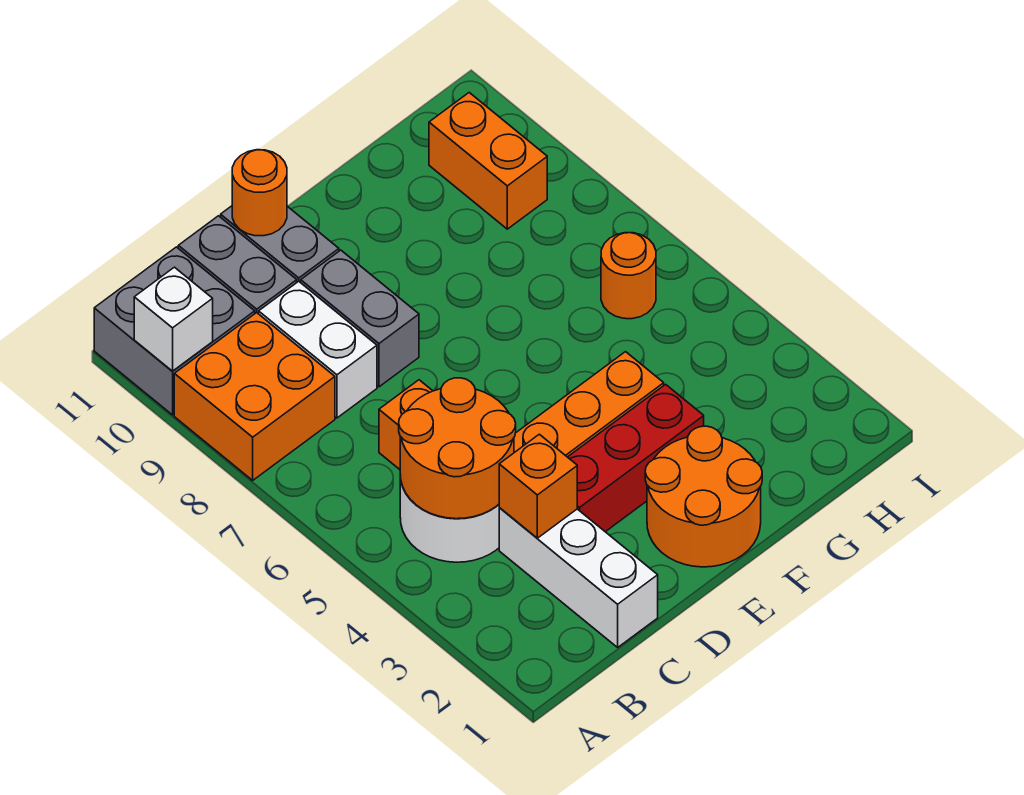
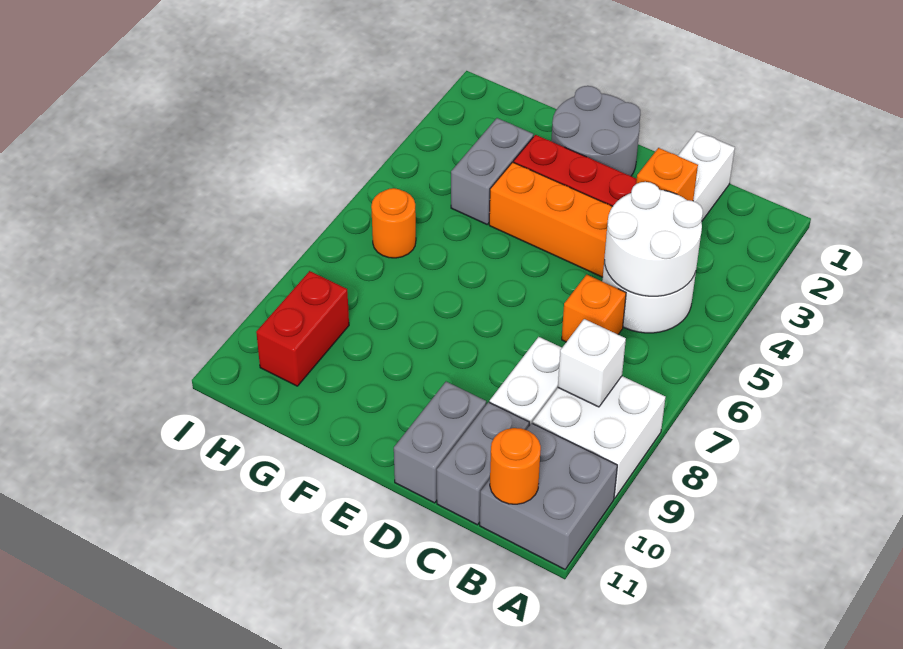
orange brick A8:B9 level 1 -> white brick A8:B9 level 1
white brick A10 level 2 -> white brick B8 level 2
orange round brick B4:C5 level 2 -> white round brick B4:C5 level 2
grey brick D8:D9 level 1 -> grey brick G3:G4 level 1
orange round brick D11 level 2 -> orange round brick B11 level 2
orange round brick E1:F2 level 1 -> grey round brick E1:F2 level 1
orange brick H9:H10 level 1 -> red brick H9:H10 level 1

